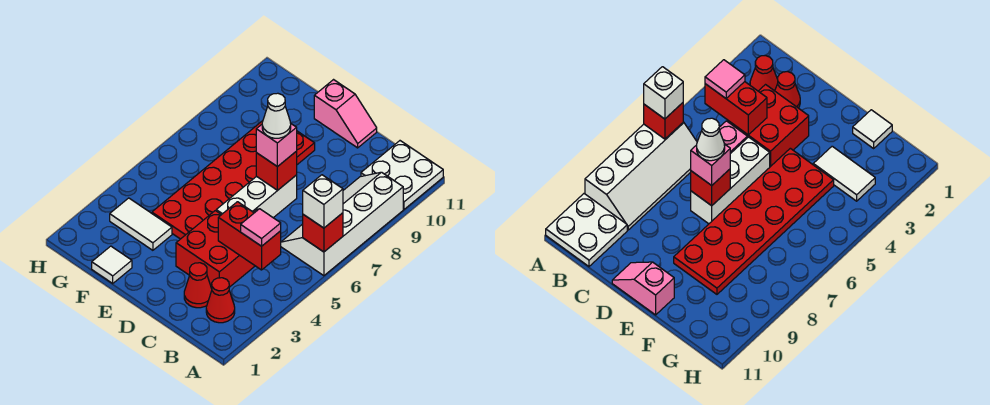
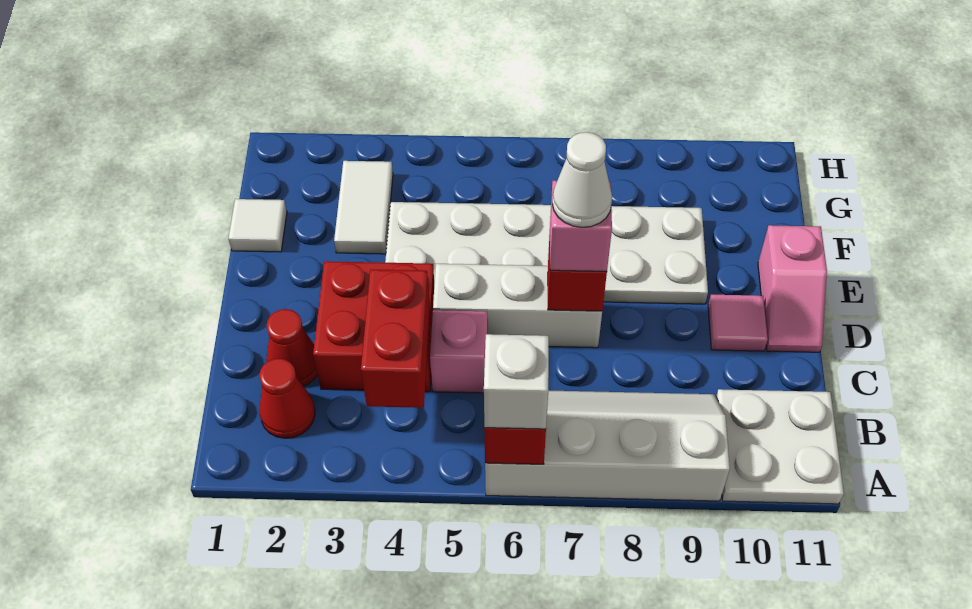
pink tile B4 level 3 -> pink tile D10 level 1
red plate E4:F9 level 1 -> white plate E4:F9 level 1

